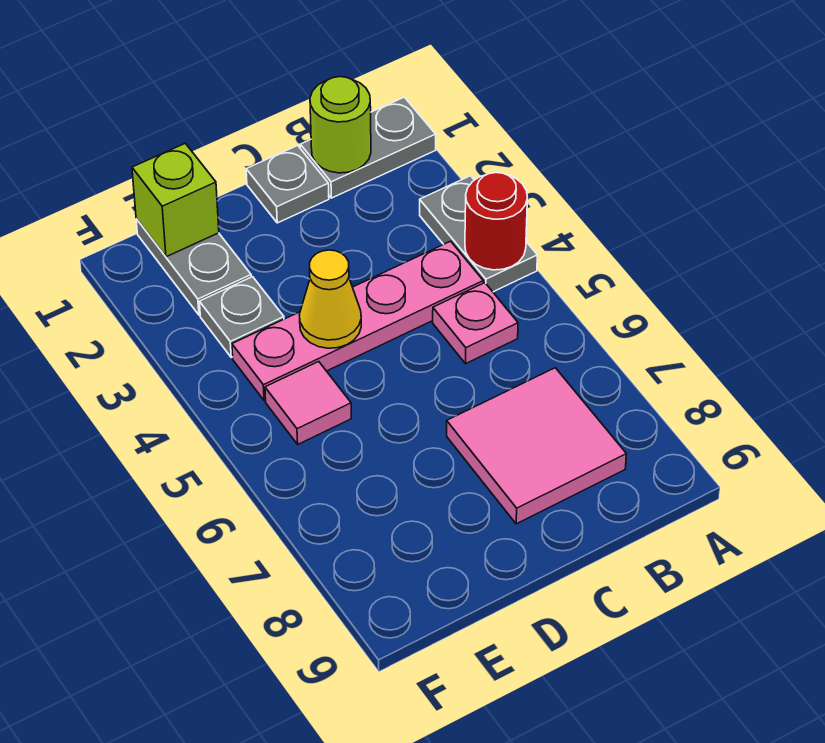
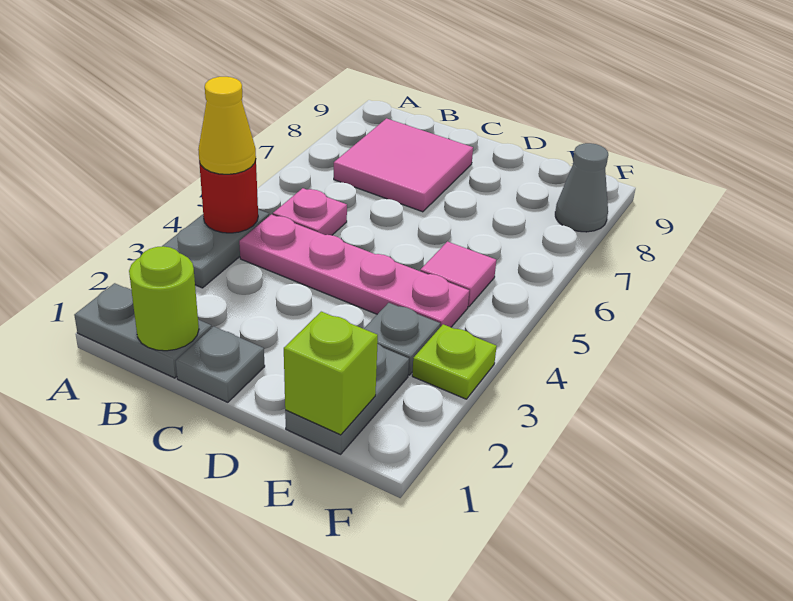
yellow cone D4 level 2 -> yellow cone A4 level 3
none -> lime plate F3 level 1
none -> grey cone F8 level 1

